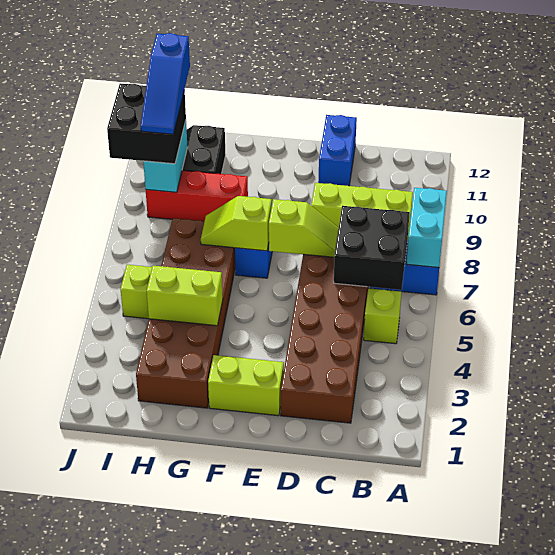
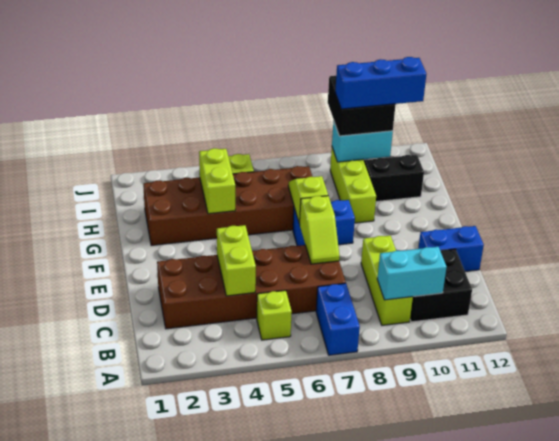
cyan brick A7:A8 level 2 -> cyan brick B9:B10 level 2
black brick B6:C7 level 2 -> black brick B10:C11 level 1
lime brick E2:F2 level 1 -> lime brick C4:D4 level 2
red brick G9:I9 level 1 -> lime brick G9:I9 level 1
blue slope I9:I11 level 4 top 11 -> blue brick I9:I11 level 4

